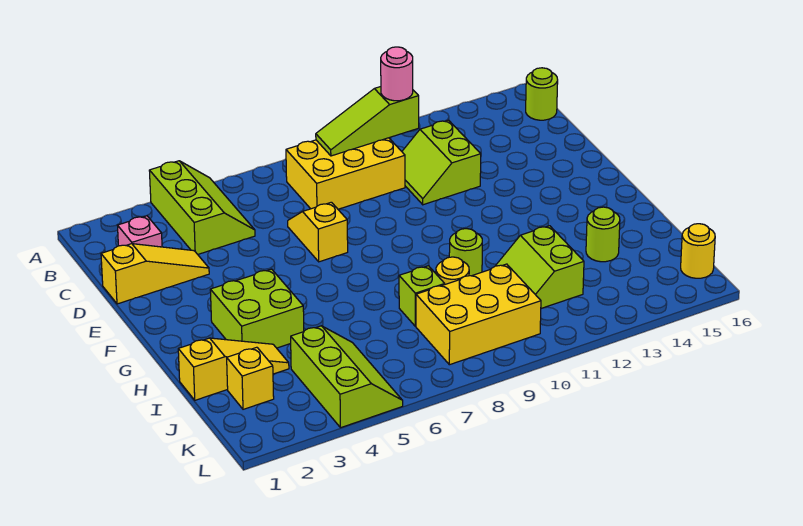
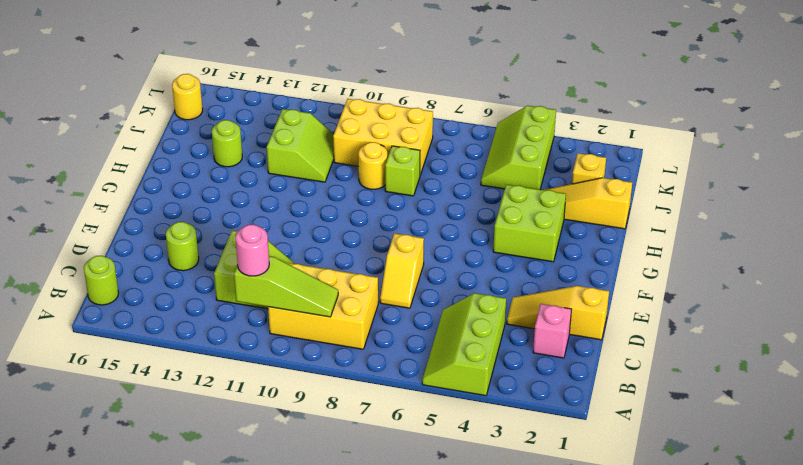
lime round brick H10 level 1 -> lime round brick D14 level 1

